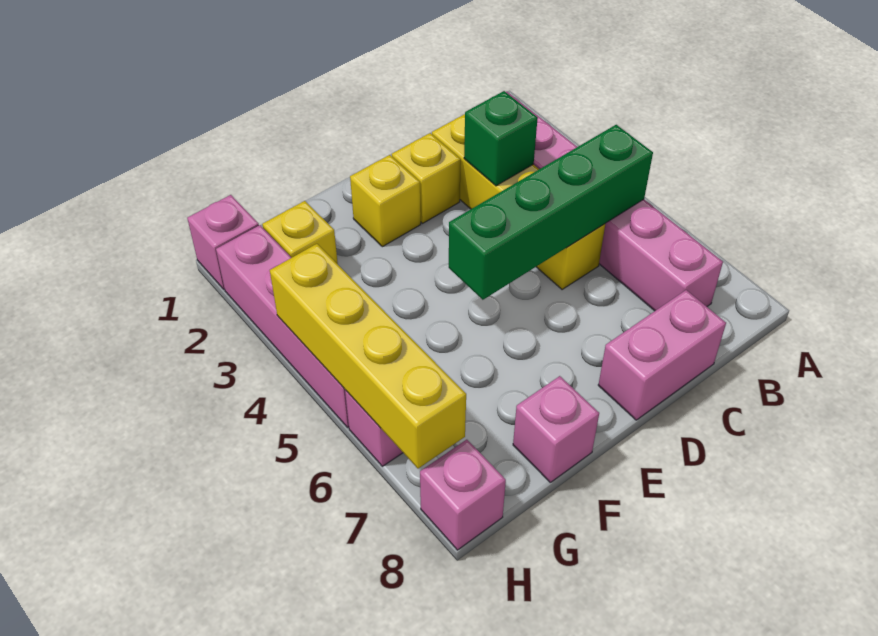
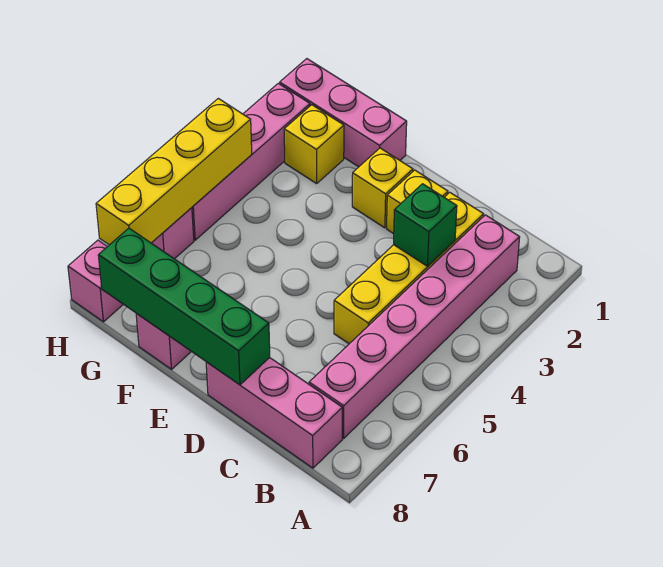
green brick B5:E5 level 2 -> green brick D8:G8 level 2
pink brick C8:D8 level 1 -> pink brick B8:D8 level 1
pink brick H1 level 1 -> pink brick F1:H1 level 1

